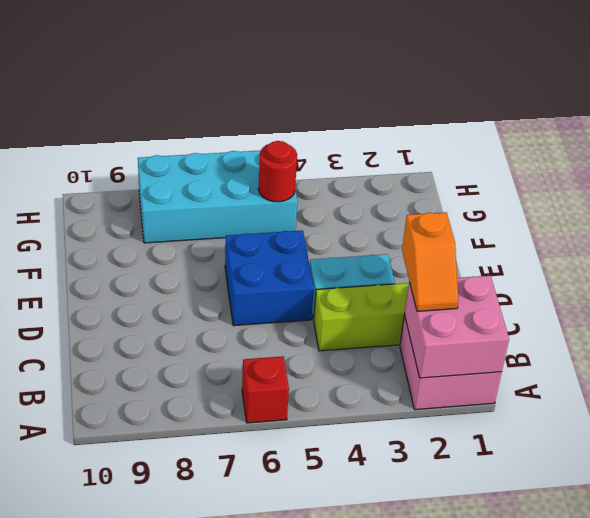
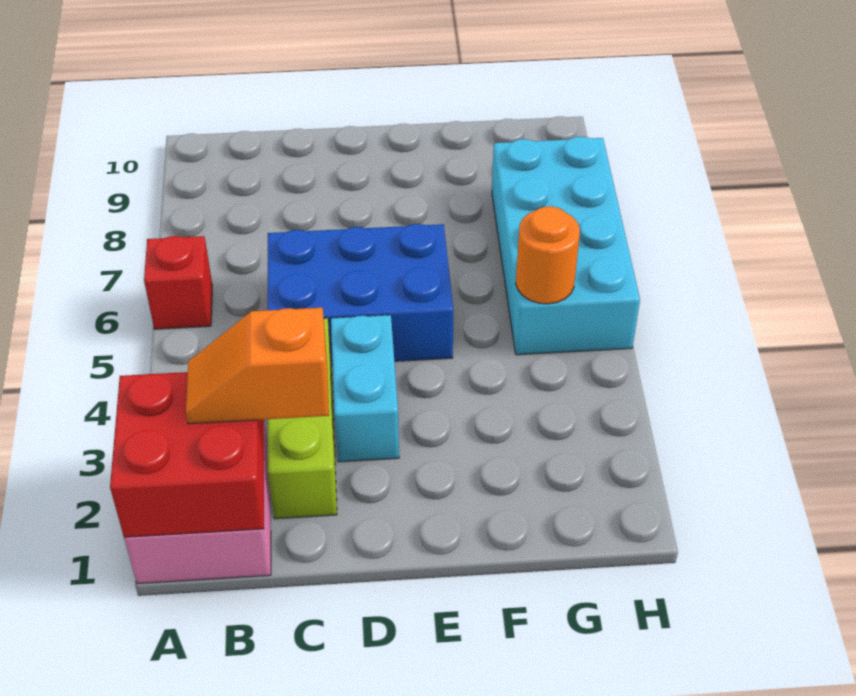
pink brick A1:B2 level 2 -> red brick A1:B2 level 2
blue brick D5:E6 level 1 -> blue brick C5:E6 level 1
red round brick G5 level 2 -> orange round brick G5 level 2

